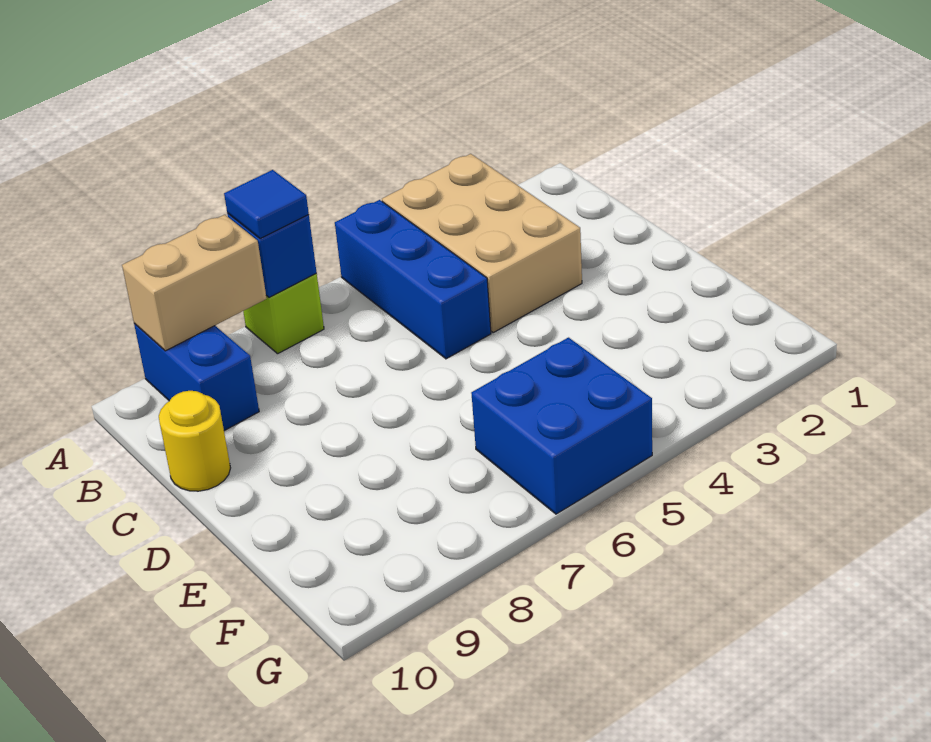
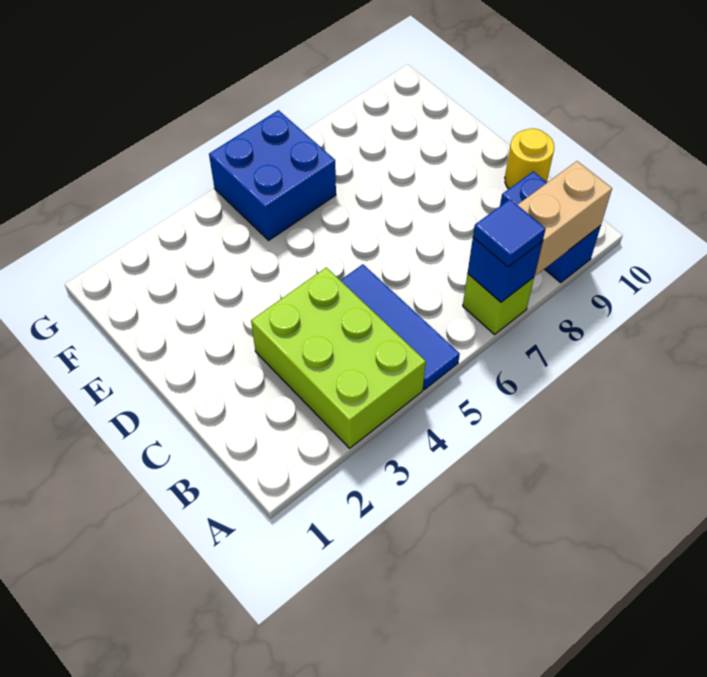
tan brick A3:C4 level 1 -> lime brick A3:C4 level 1
blue brick A5:C5 level 1 -> blue tile A5:C5 level 1

